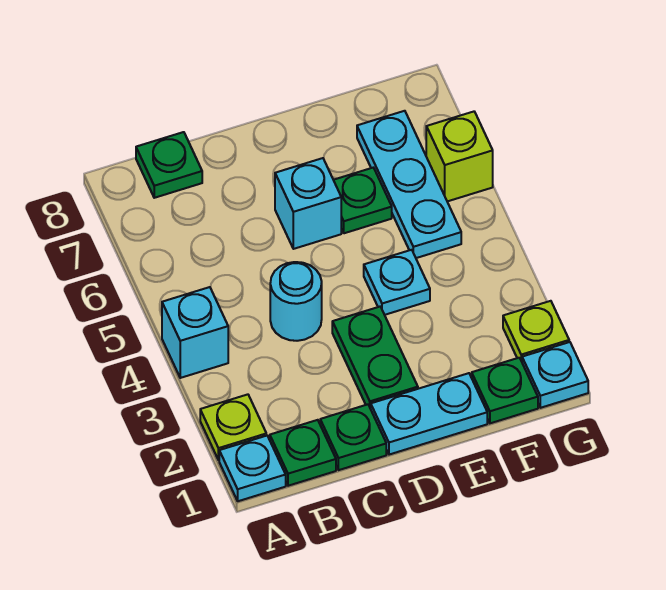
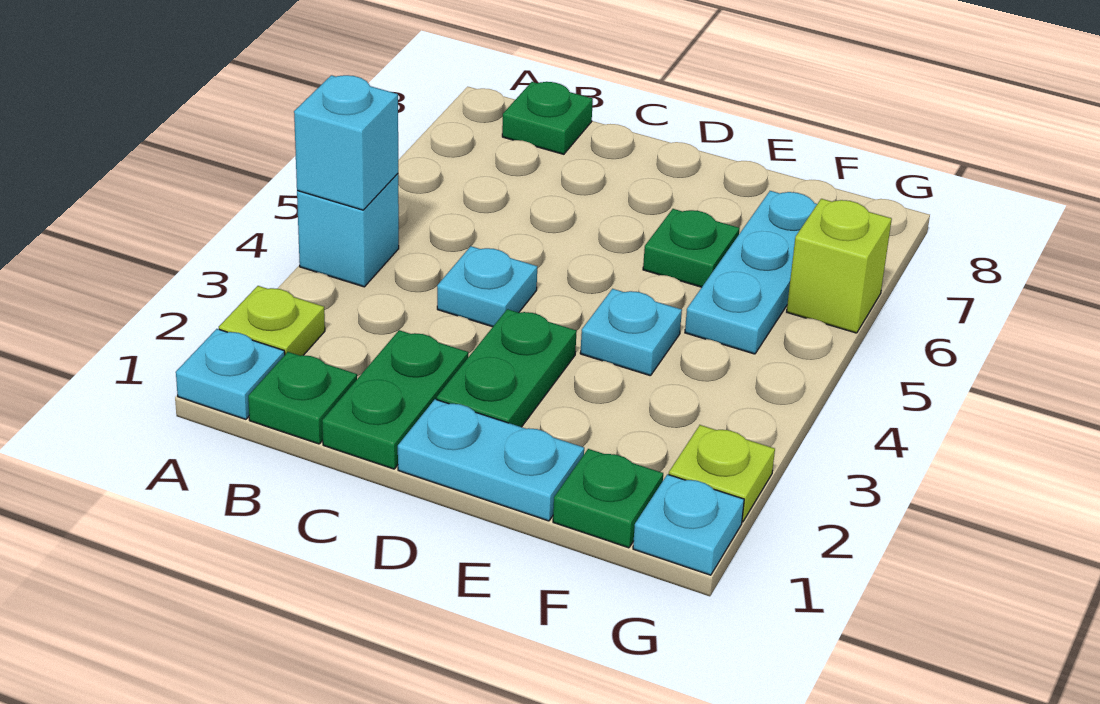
green plate C1 level 1 -> green plate C1:C2 level 1
cyan round brick C4 level 1 -> cyan plate C4 level 1
cyan brick D6 level 1 -> cyan brick A4 level 2

